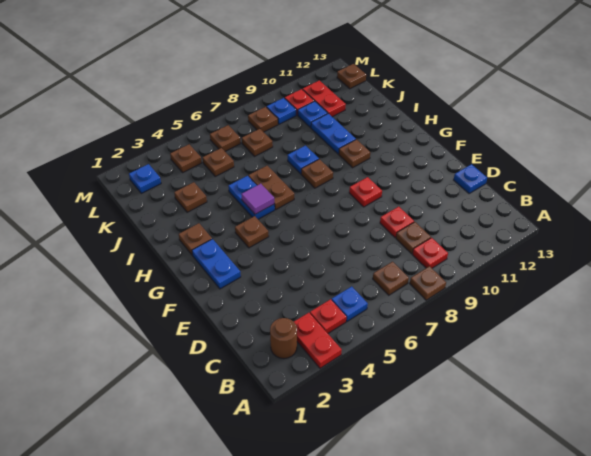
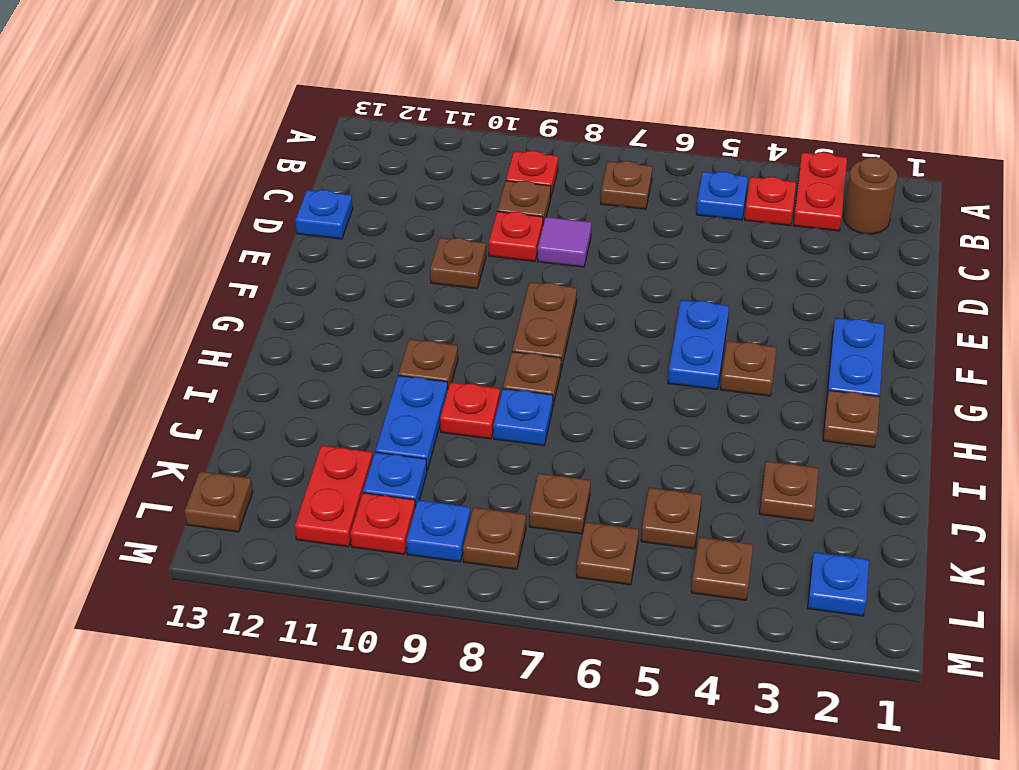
brown plate A8 level 1 -> brown plate E10 level 1
red plate F9 level 1 -> red plate I9 level 1
blue plate H5:I5 level 1 -> blue plate F5:G5 level 1
purple tile H5 level 2 -> purple tile D8 level 1
brown plate H6:I6 level 1 -> brown plate F8:G8 level 1

